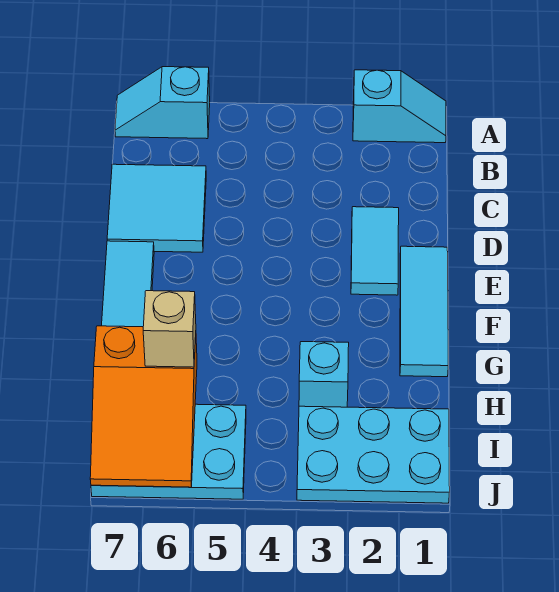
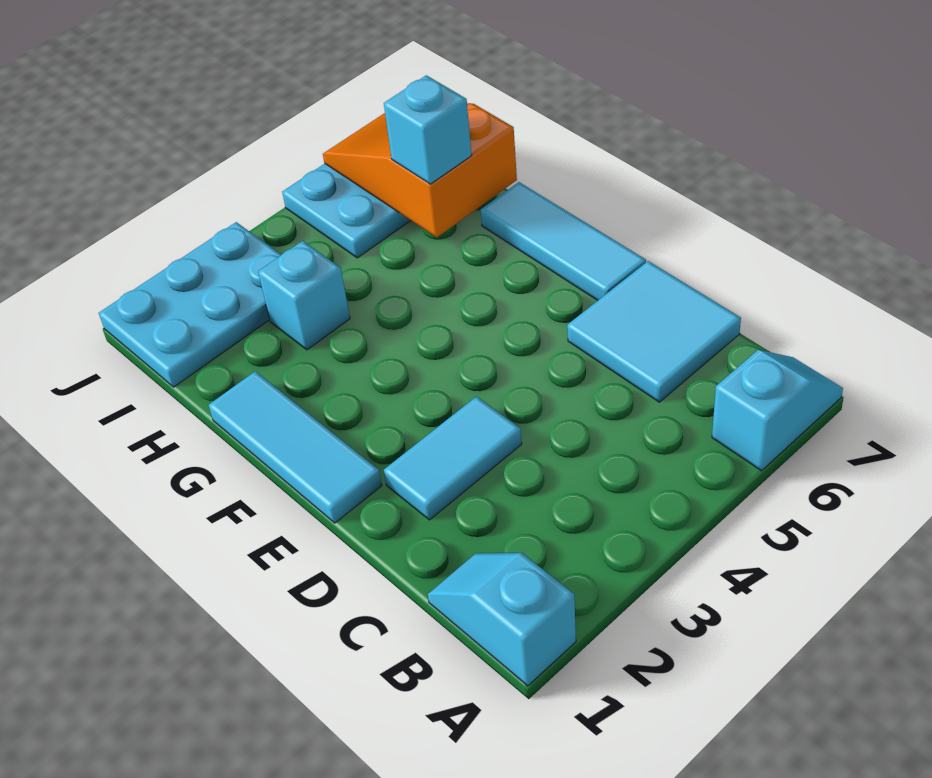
cyan slope A1:A2 level 1 top 2 -> cyan slope A1:B1 level 1 top A
cyan tile D2:E2 level 1 -> cyan tile D2:D3 level 1
tan brick H6 level 3 -> cyan brick H6 level 3

